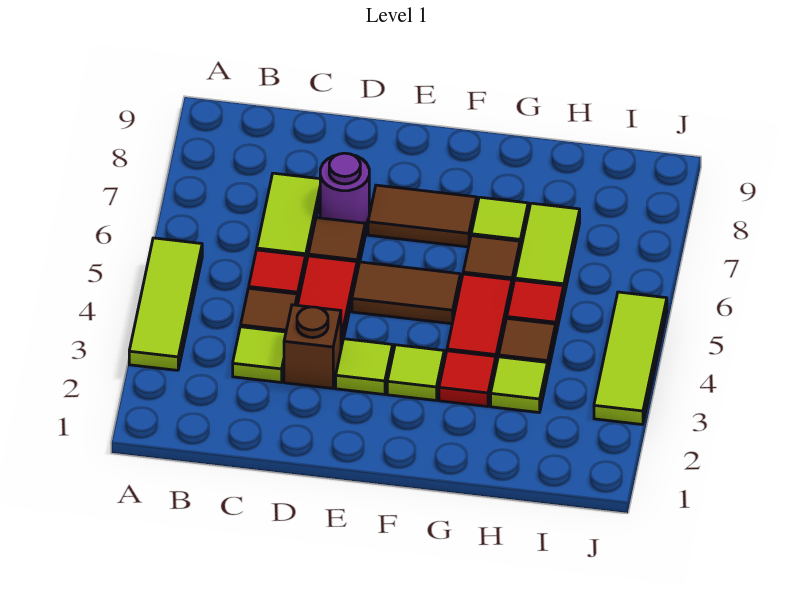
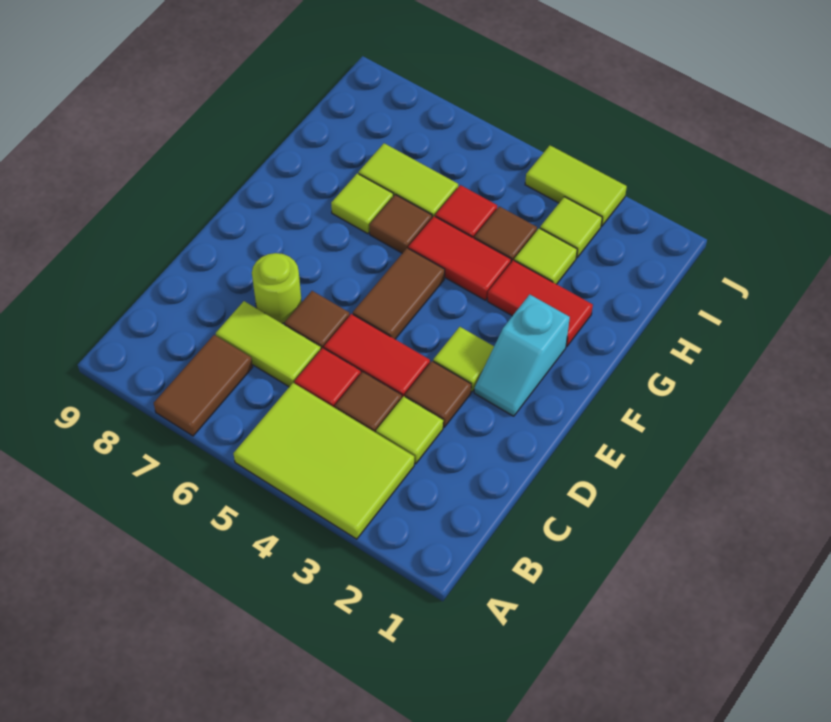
lime tile A3:A5 level 1 -> lime tile A3:B5 level 1
brown brick D3 level 1 -> brown tile D3 level 1
purple round brick D7 level 1 -> lime round brick D7 level 1
none -> cyan slope E2:F2 level 1 top F
brown tile E7:F7 level 1 -> brown tile A7:B7 level 1
lime tile F3 level 1 -> lime tile I3 level 1
red tile G3 level 1 -> red tile G2:G3 level 1
lime tile J3:J5 level 1 -> lime tile J3:J4 level 1

